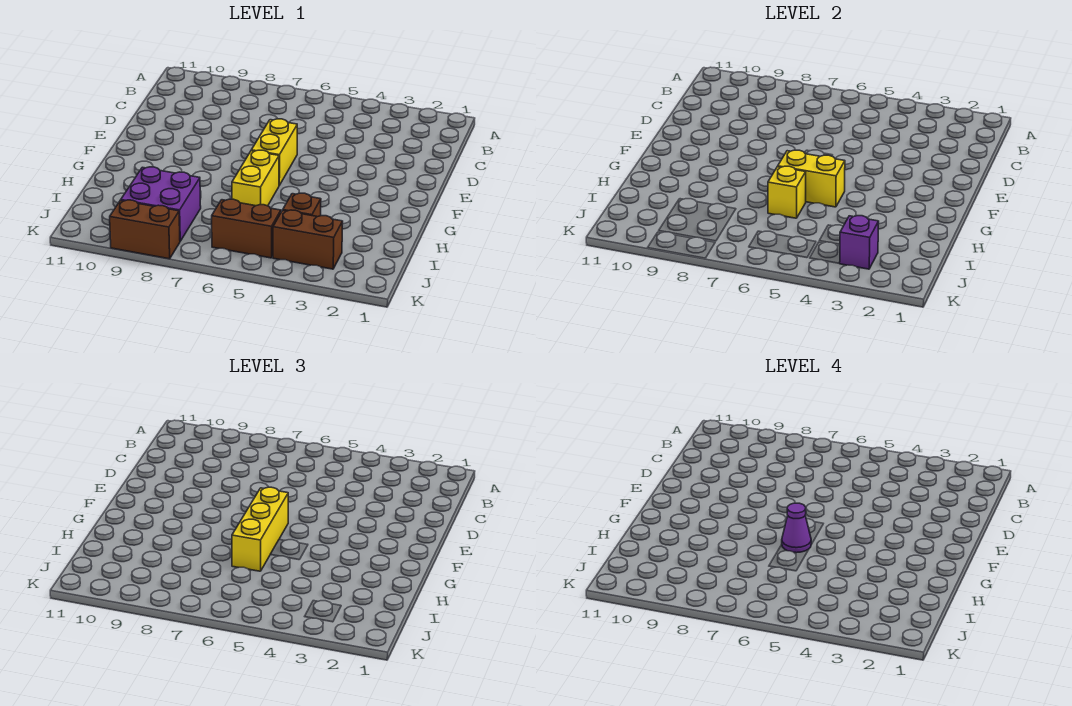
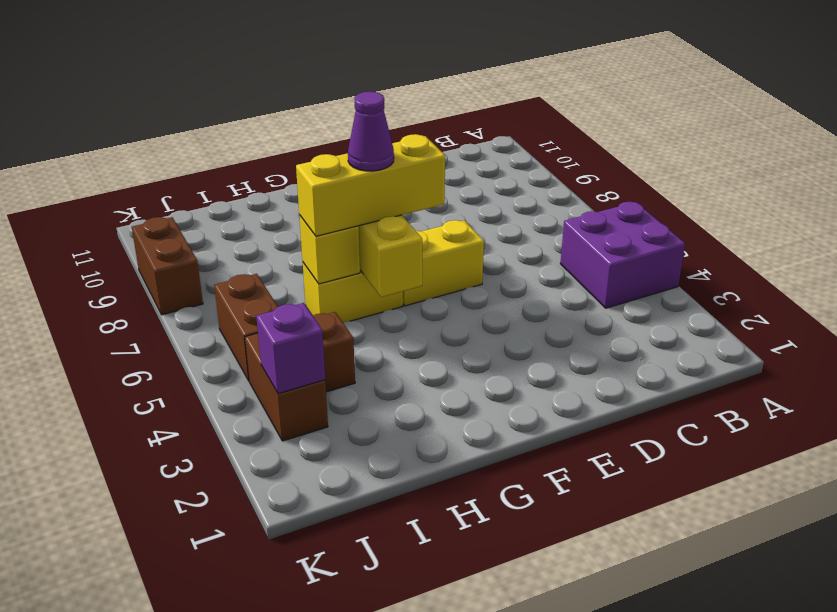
purple brick I8:J9 level 1 -> purple brick A4:B5 level 1

